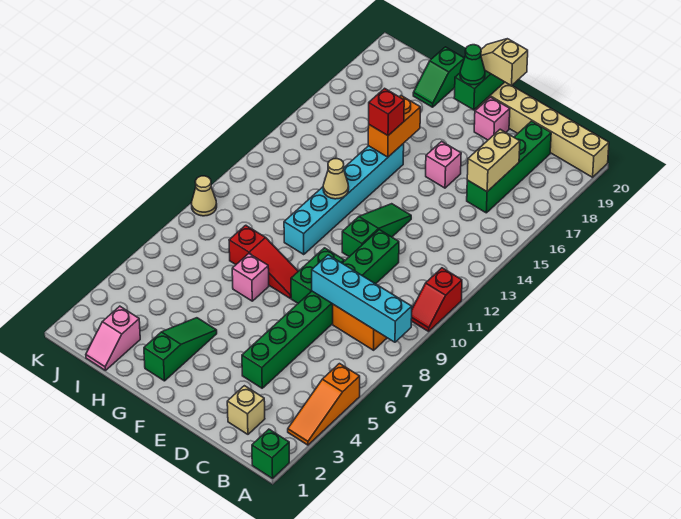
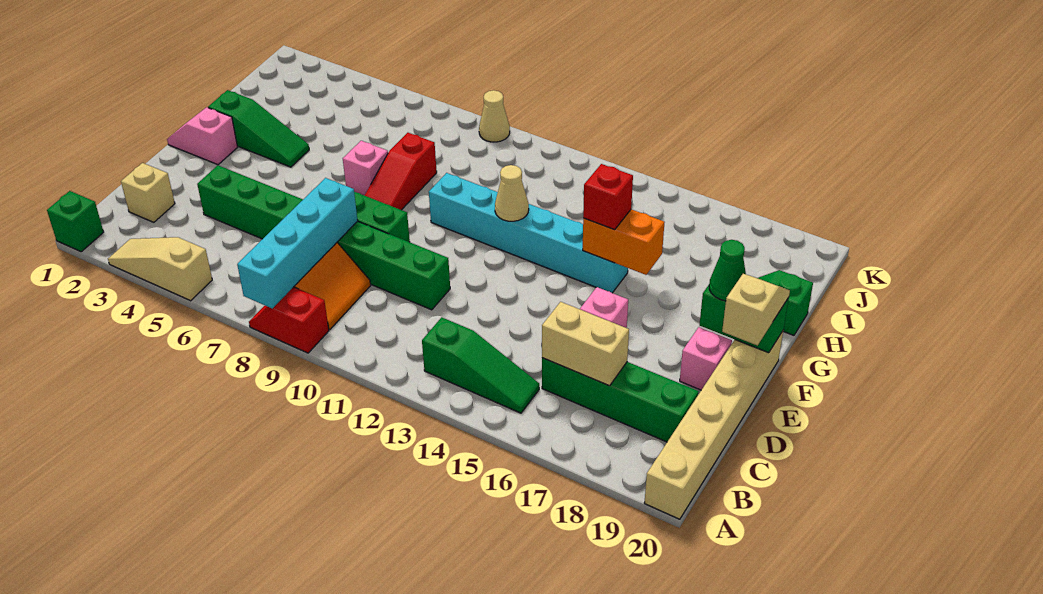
orange slope A3:A5 level 1 top 5 -> tan slope A3:A5 level 1 top 5
red slope A10:A11 level 1 top 11 -> red slope A8:A9 level 1 top 9
green slope E11:E13 level 1 top 11 -> green slope B13:B15 level 1 top 13
pink slope I1:I2 level 1 top 2 -> pink slope F1:F2 level 1 top 2

